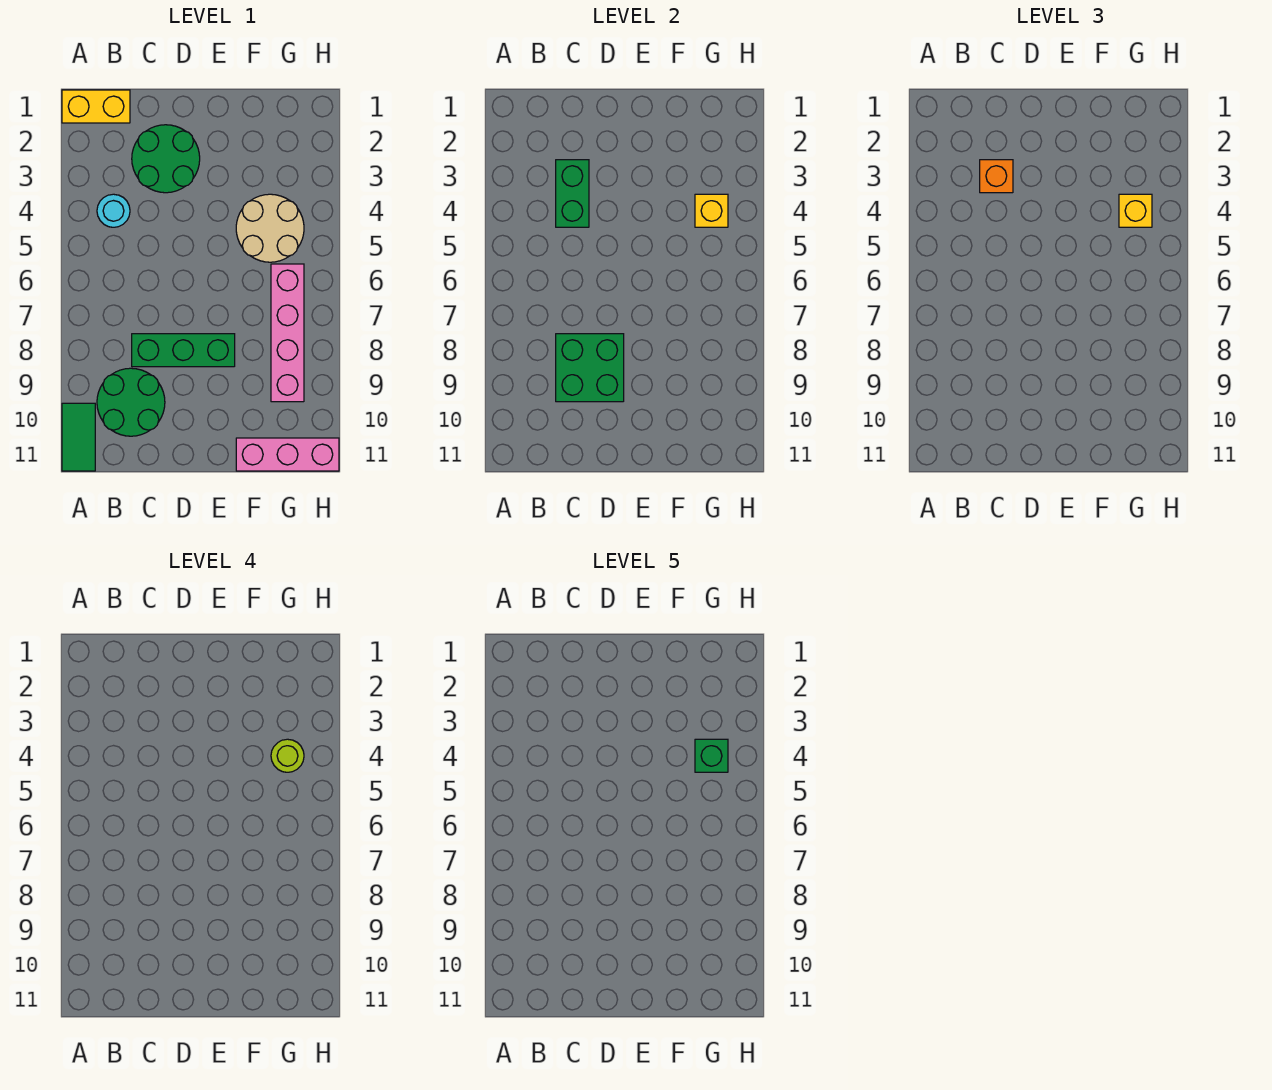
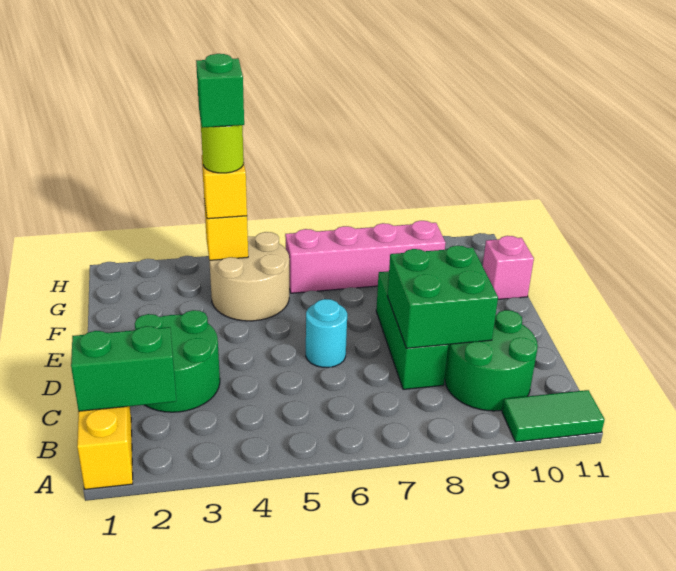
cyan round brick B4 level 1 -> cyan round brick D6 level 1
green brick C3:C4 level 2 -> green brick B1:B2 level 2
orange brick C3 level 3 -> none
pink brick F11:H11 level 1 -> pink brick F11 level 1

